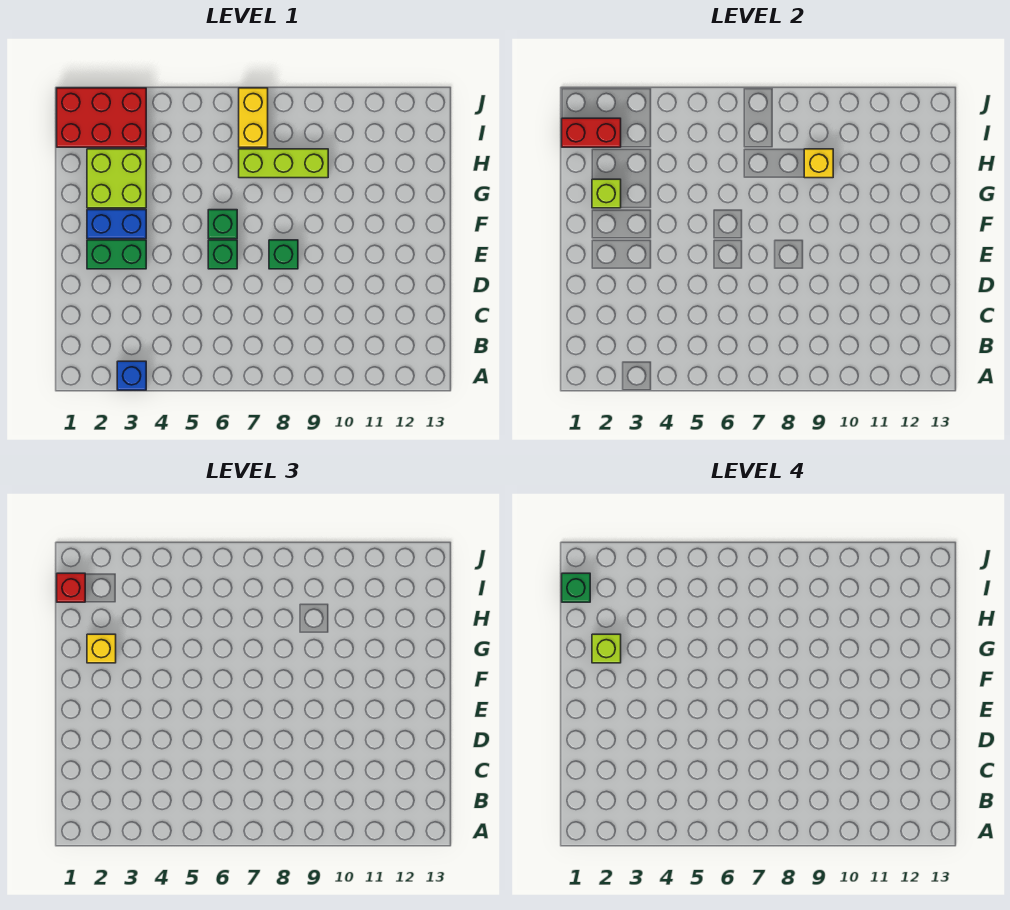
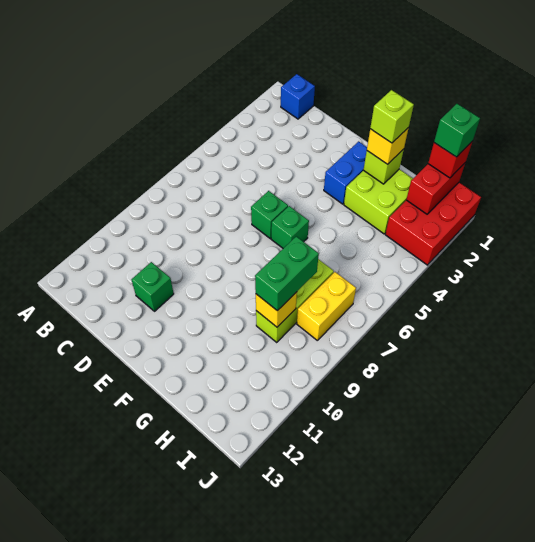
blue brick A3 level 1 -> blue brick B1 level 1
green brick E2:E3 level 1 -> green brick H8:H9 level 3
green brick E8 level 1 -> green brick D11 level 1
yellow brick I7:J7 level 1 -> yellow brick I7:I8 level 1

